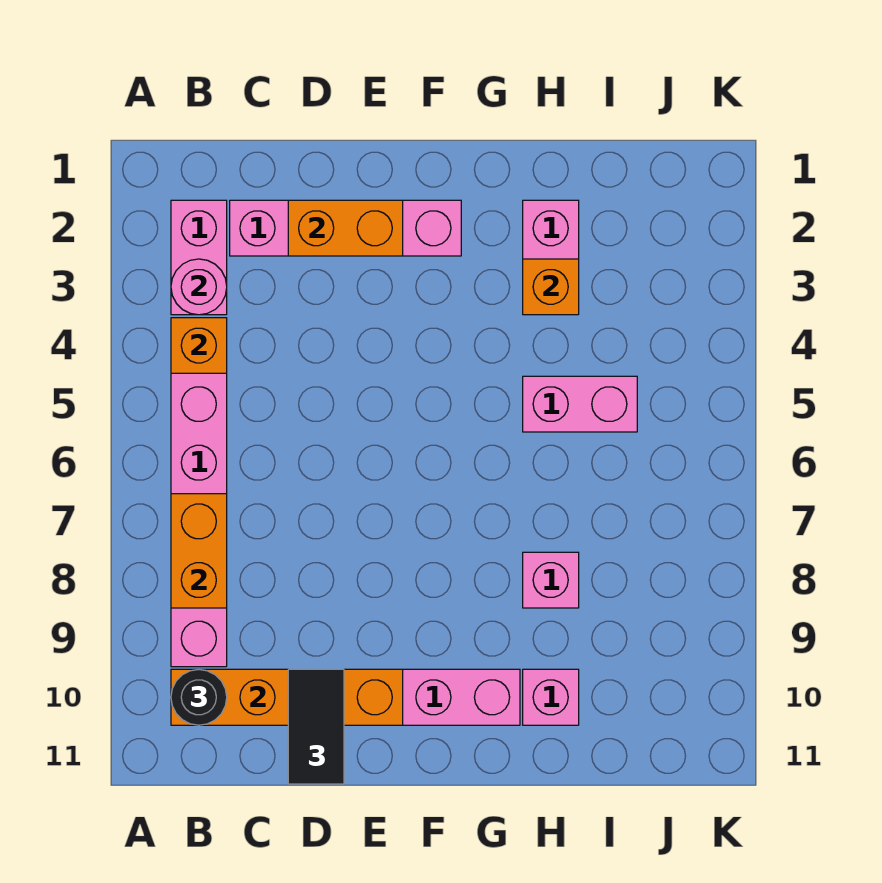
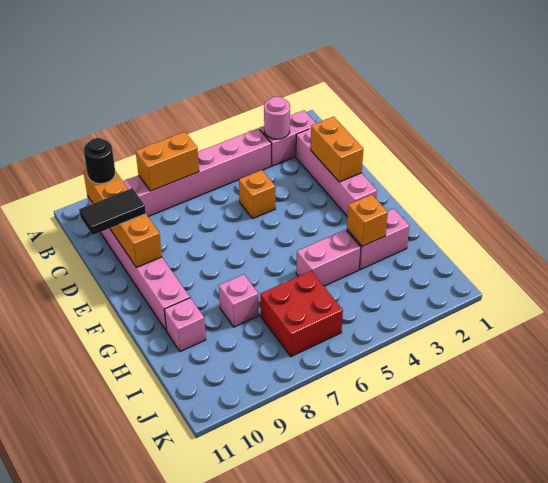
orange brick B4 level 2 -> orange brick D5 level 1
pink brick H5:I5 level 1 -> pink brick H4:H5 level 1
none -> red brick I6:J7 level 1

